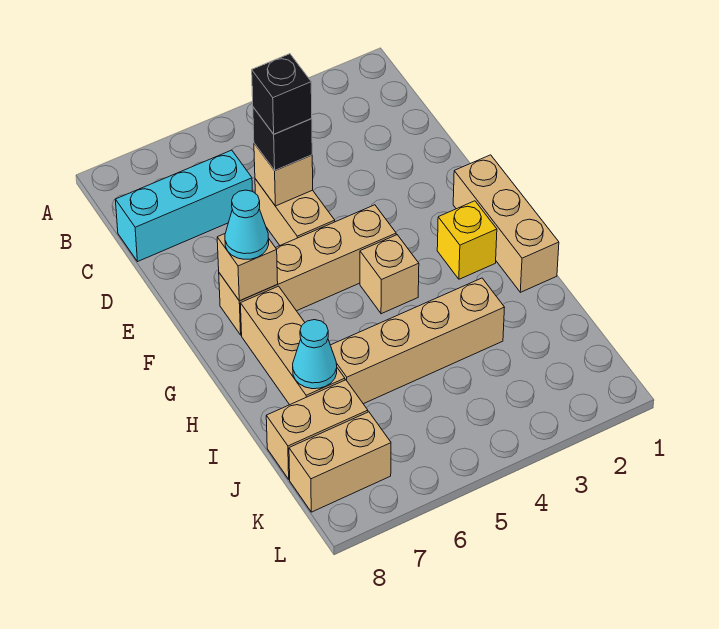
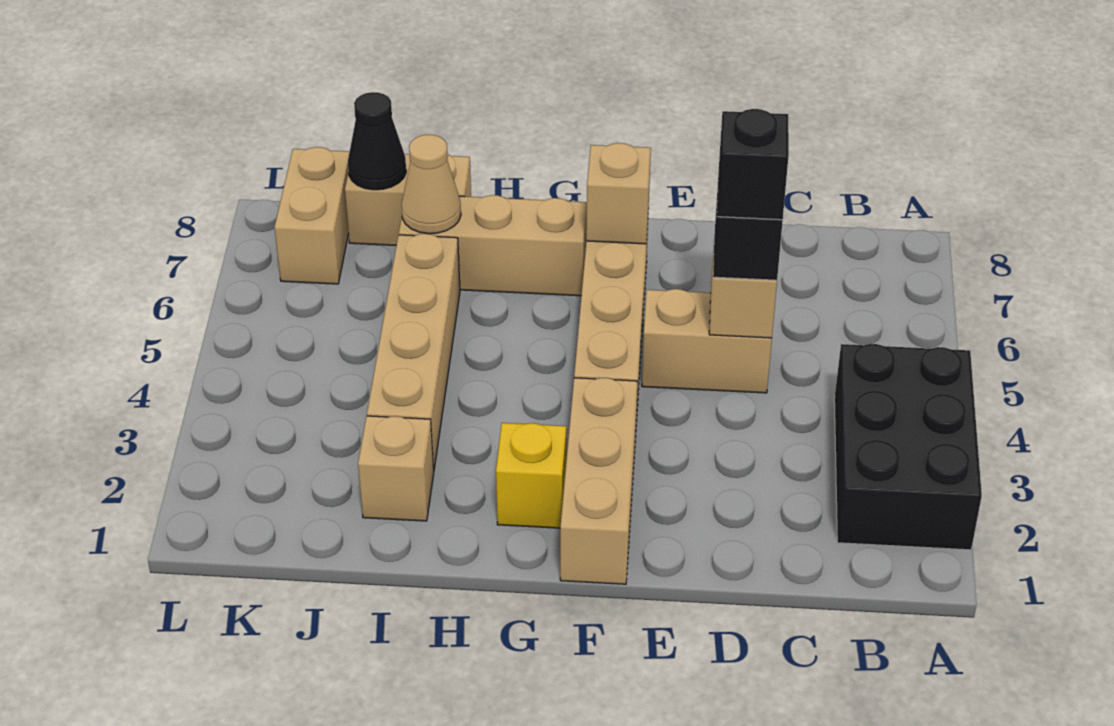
none -> black brick A2:B4 level 1
cyan brick C6:C8 level 1 -> none
tan brick F1:H1 level 1 -> tan brick F1:F3 level 1
cyan cone F7 level 3 -> none
tan brick G4 level 1 -> tan brick I2 level 1
cyan cone I7 level 2 -> tan cone I7 level 2
tan brick J7:J8 level 1 -> tan brick I8:J8 level 1
none -> black cone J8 level 2

